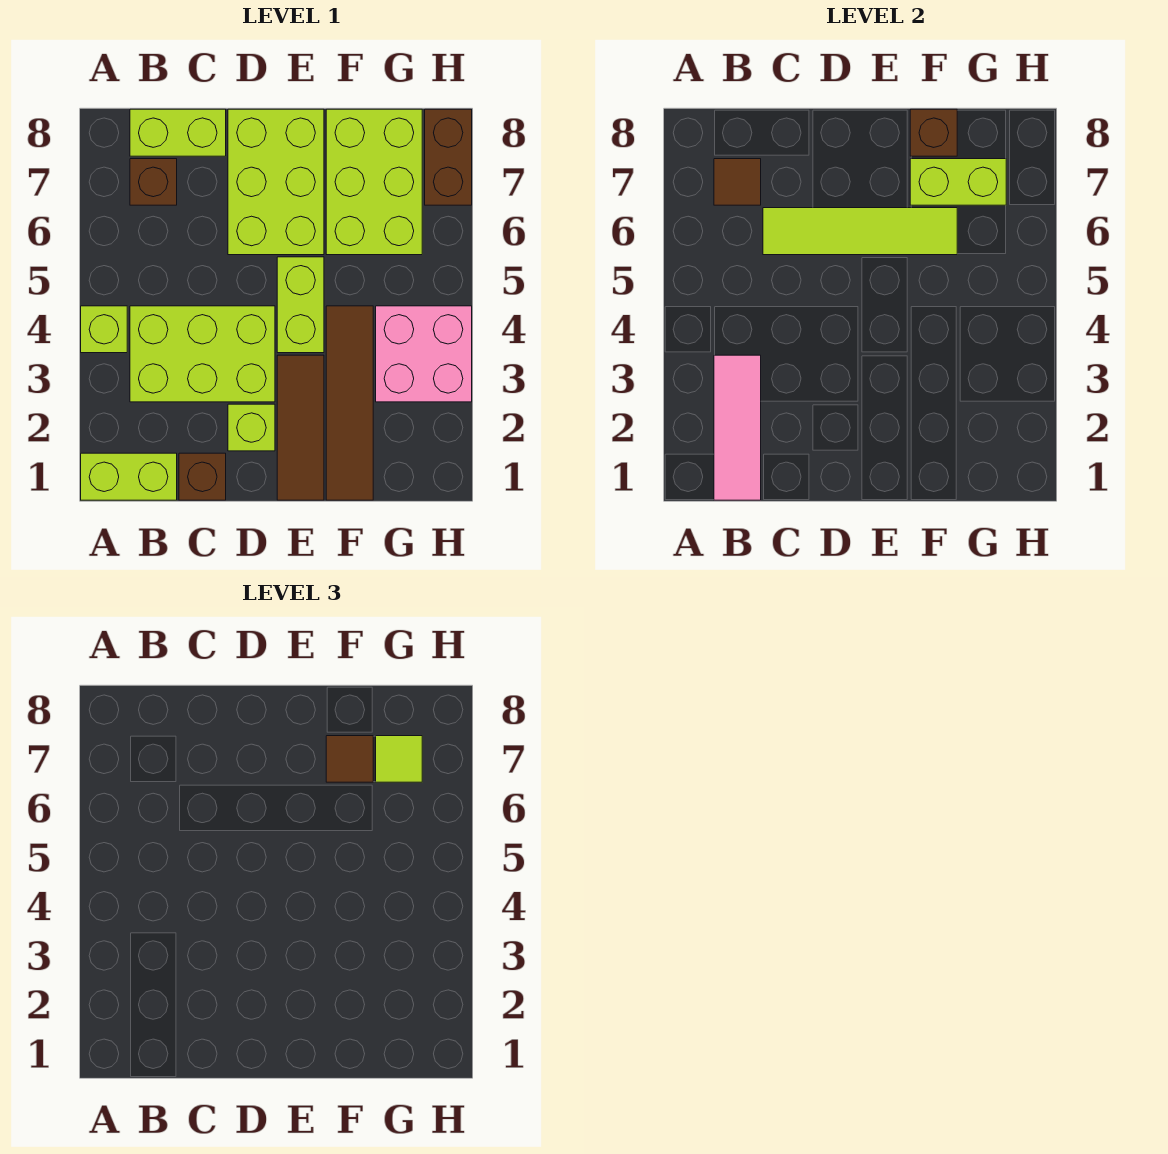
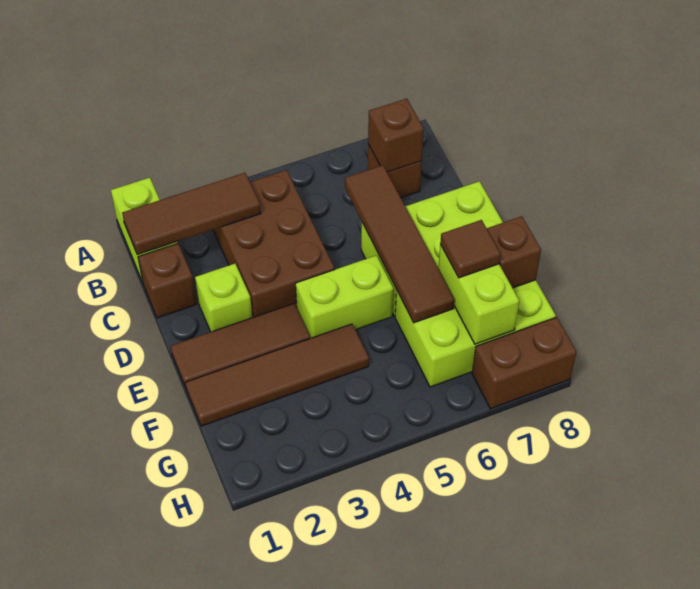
lime brick A4 level 1 -> none
pink tile B1:B3 level 2 -> brown tile B1:B3 level 2
lime brick B3:D4 level 1 -> brown brick B3:D4 level 1
brown tile B7 level 2 -> brown brick B7 level 2
lime brick B8:C8 level 1 -> none
lime tile C6:F6 level 2 -> brown tile C6:F6 level 2
pink brick G3:H4 level 1 -> none
lime tile G7 level 3 -> none

